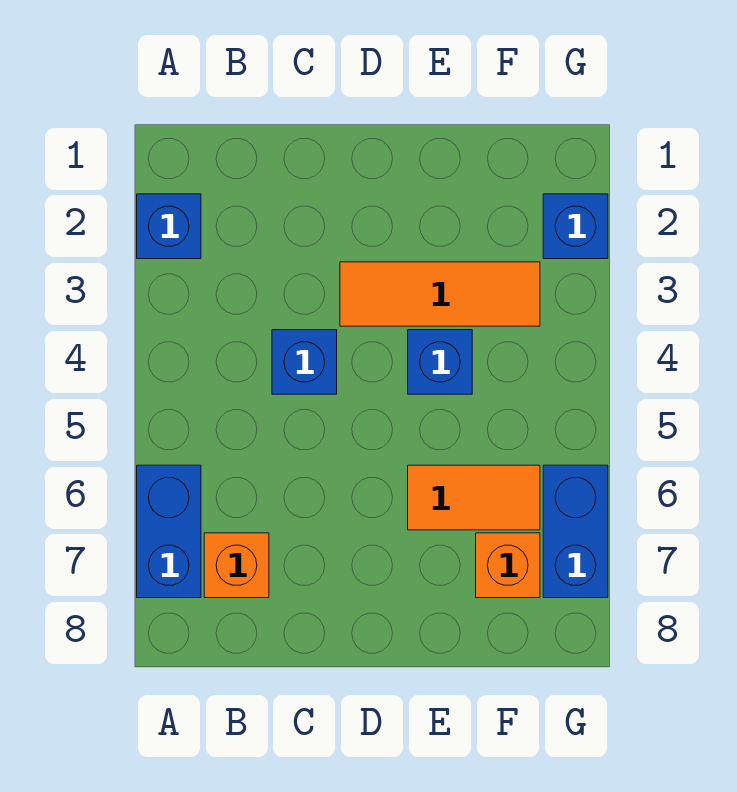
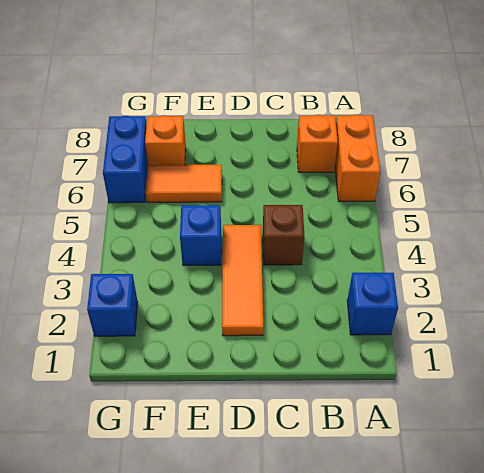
blue brick A6:A7 level 1 -> orange brick A6:A7 level 1
blue brick C4 level 1 -> brown brick C4 level 1
orange tile D3:F3 level 1 -> orange tile D2:D4 level 1

